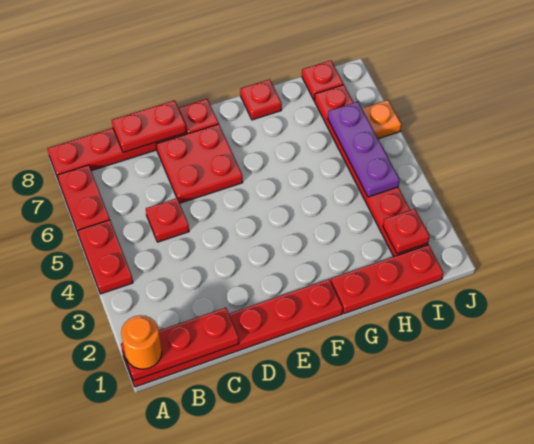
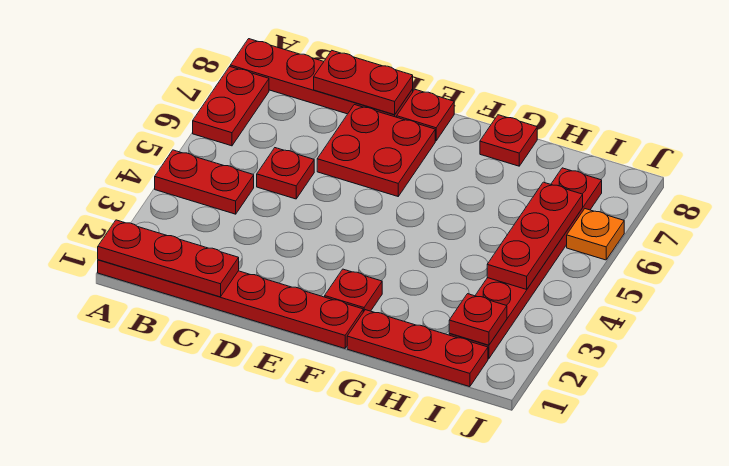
orange round brick A1 level 3 -> none
red plate A4:A5 level 1 -> red plate A4:B4 level 1
purple plate I4:I6 level 2 -> red plate I4:I6 level 2
red plate I8 level 1 -> red plate F2 level 1

